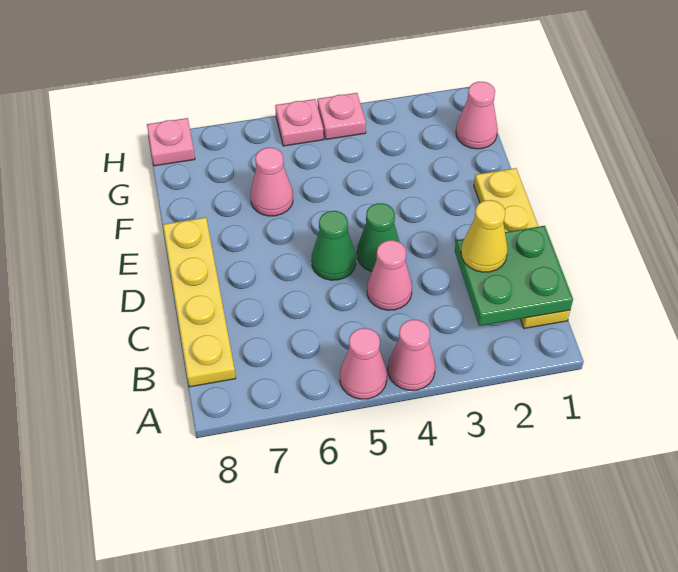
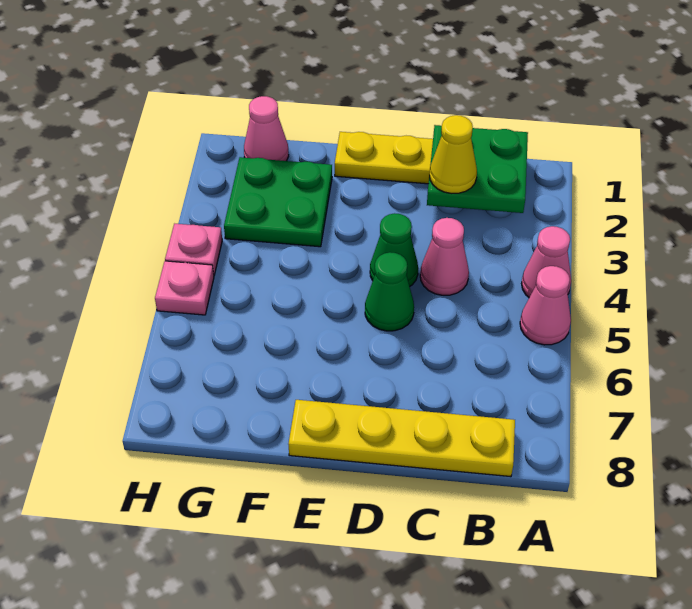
none -> green plate F2:G3 level 1
pink cone F6 level 1 -> none
pink plate H8 level 1 -> none

